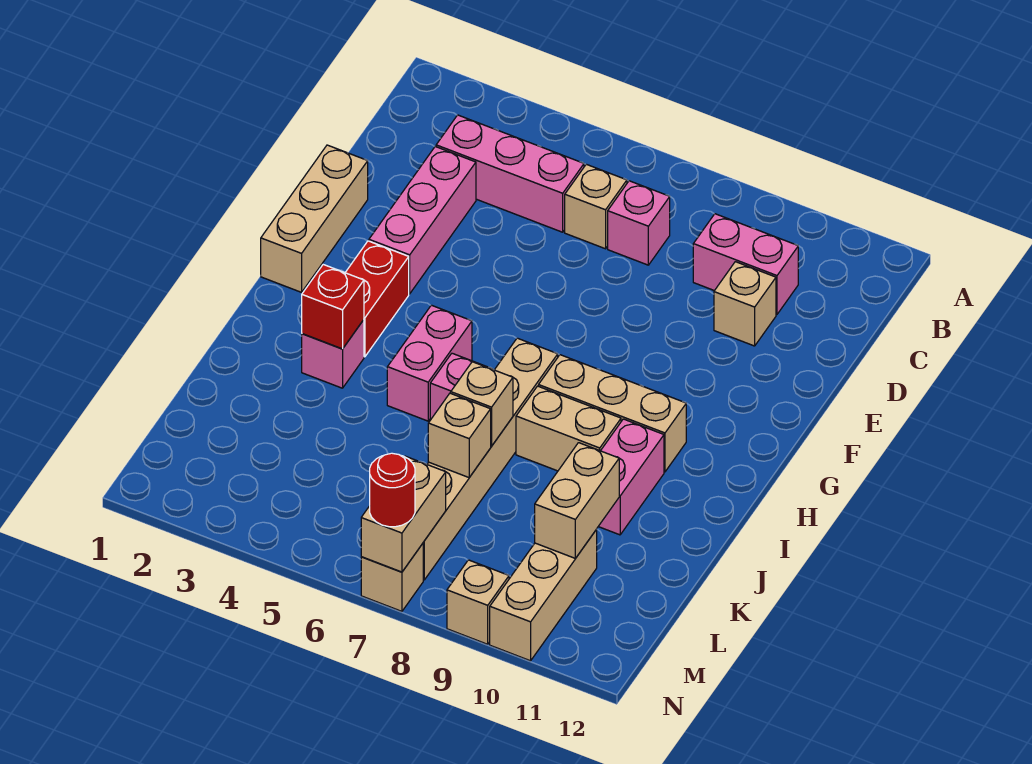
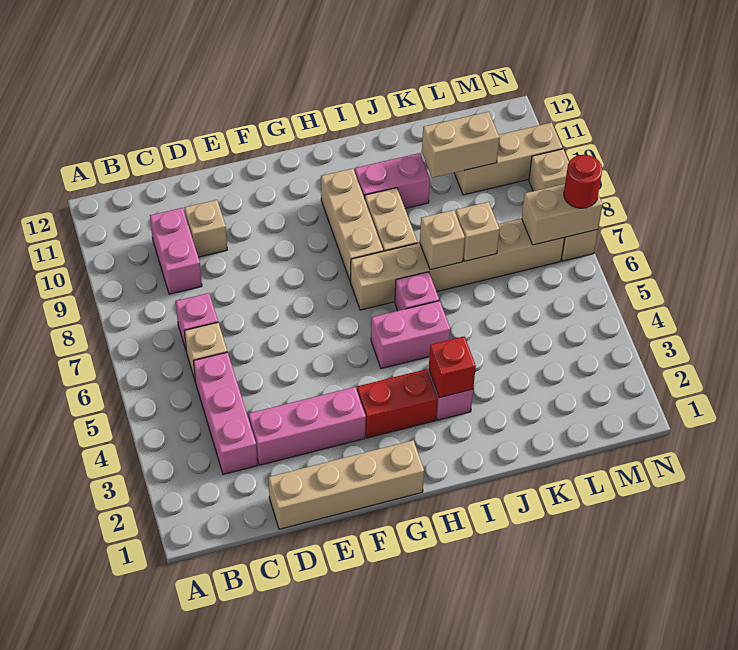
tan brick E1:G1 level 1 -> tan brick D1:G1 level 1

